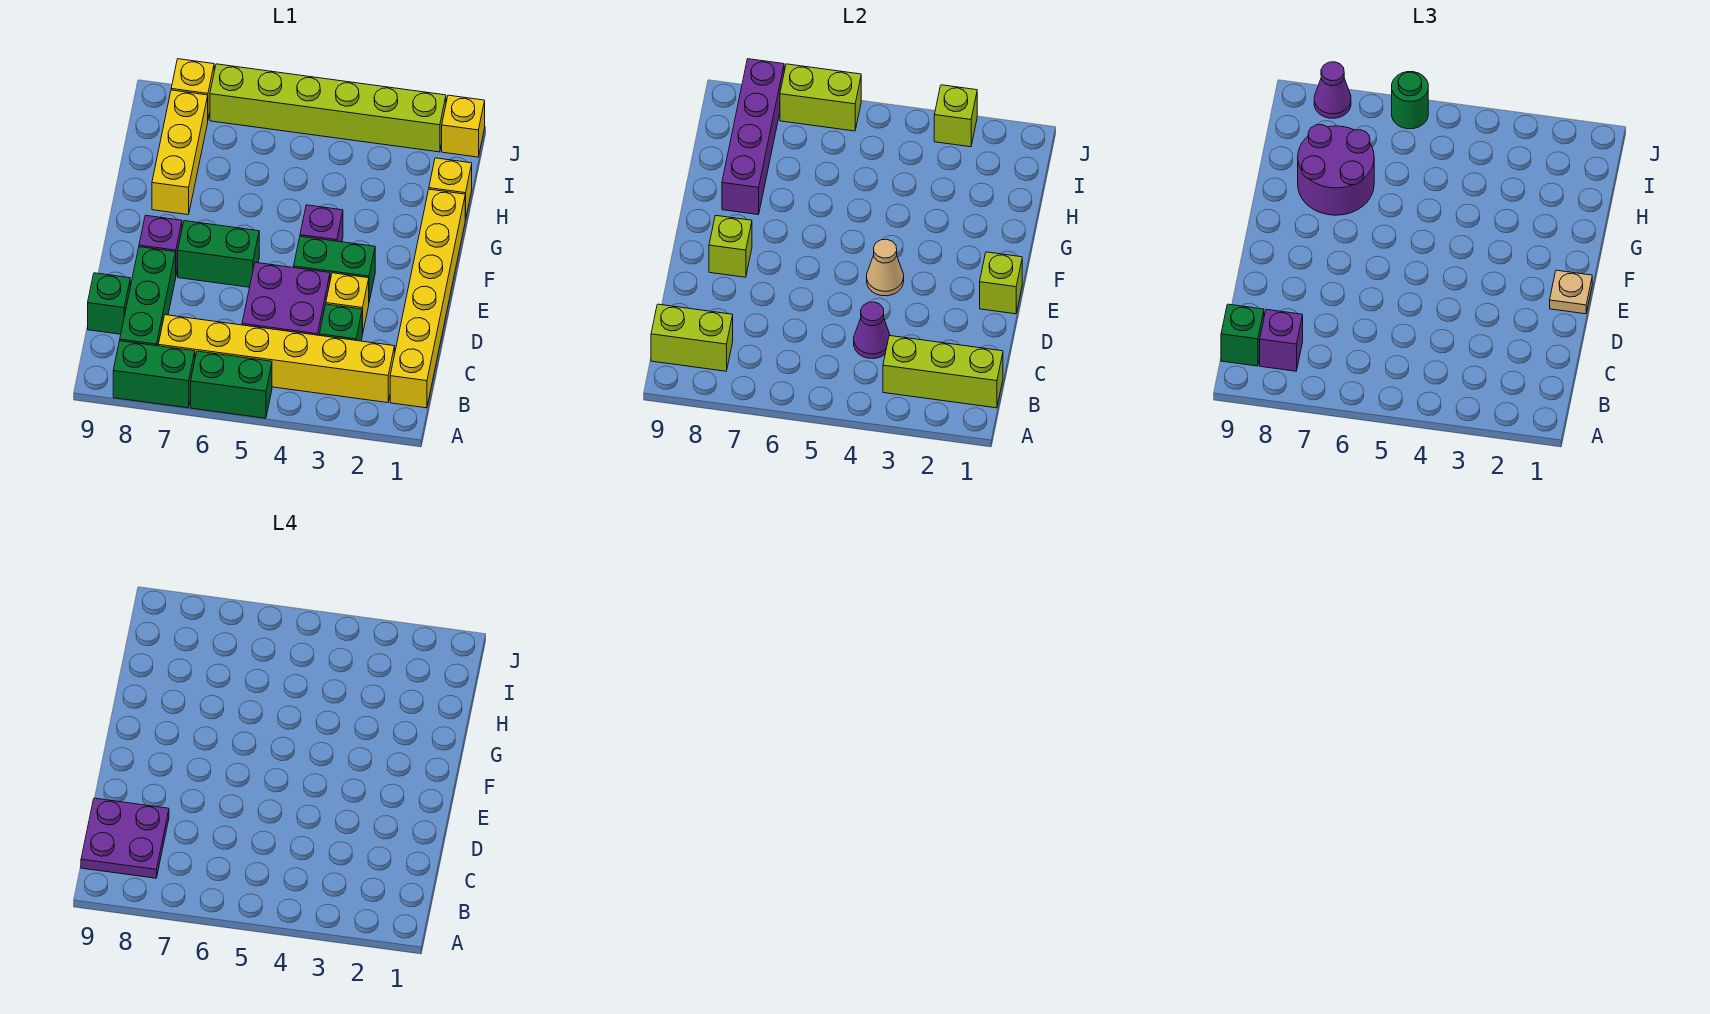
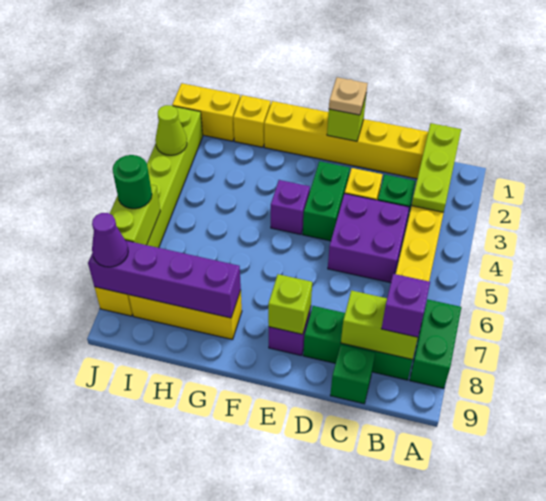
green brick A5:A6 level 1 -> none
lime brick B1:B3 level 2 -> lime plate B1:B3 level 2
lime brick B8:B9 level 2 -> lime brick B8:C8 level 2
purple plate B8:C9 level 4 -> none
green brick B9 level 3 -> none
purple cone C4 level 2 -> none
tan cone E4 level 2 -> none
green brick E6:E7 level 1 -> none
purple round brick G7:H8 level 3 -> none
yellow brick J1 level 1 -> yellow brick I1:J1 level 1
lime brick J3 level 2 -> lime cone J3 level 2

